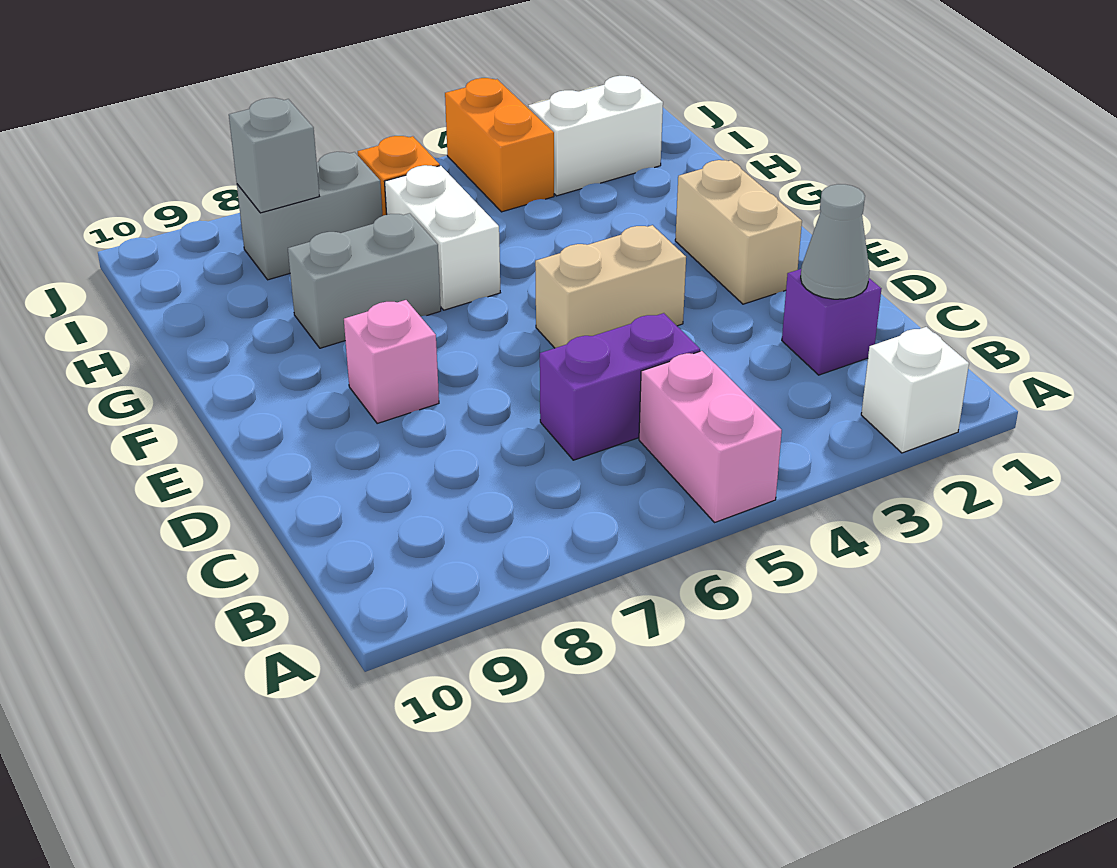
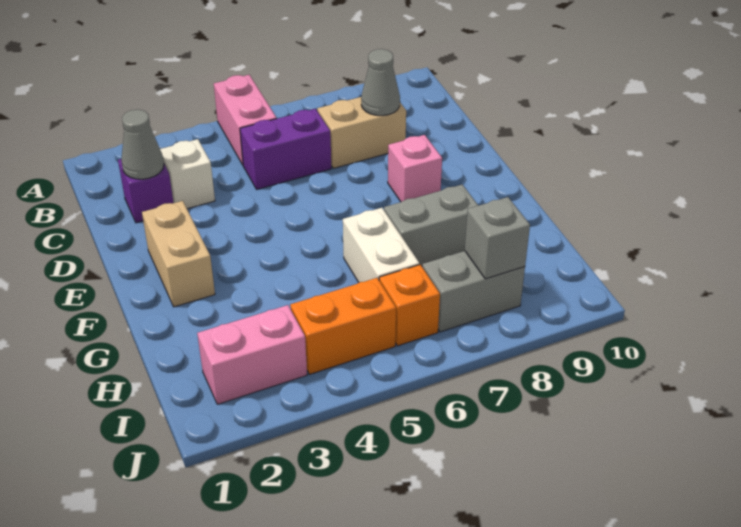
white brick A2 level 1 -> white brick C3 level 1
none -> grey cone C8 level 2
tan brick E4:E5 level 1 -> tan brick C7:C8 level 1
white brick I2:I3 level 1 -> pink brick I2:I3 level 1
orange brick I4:J4 level 1 -> orange brick I4:I5 level 1

